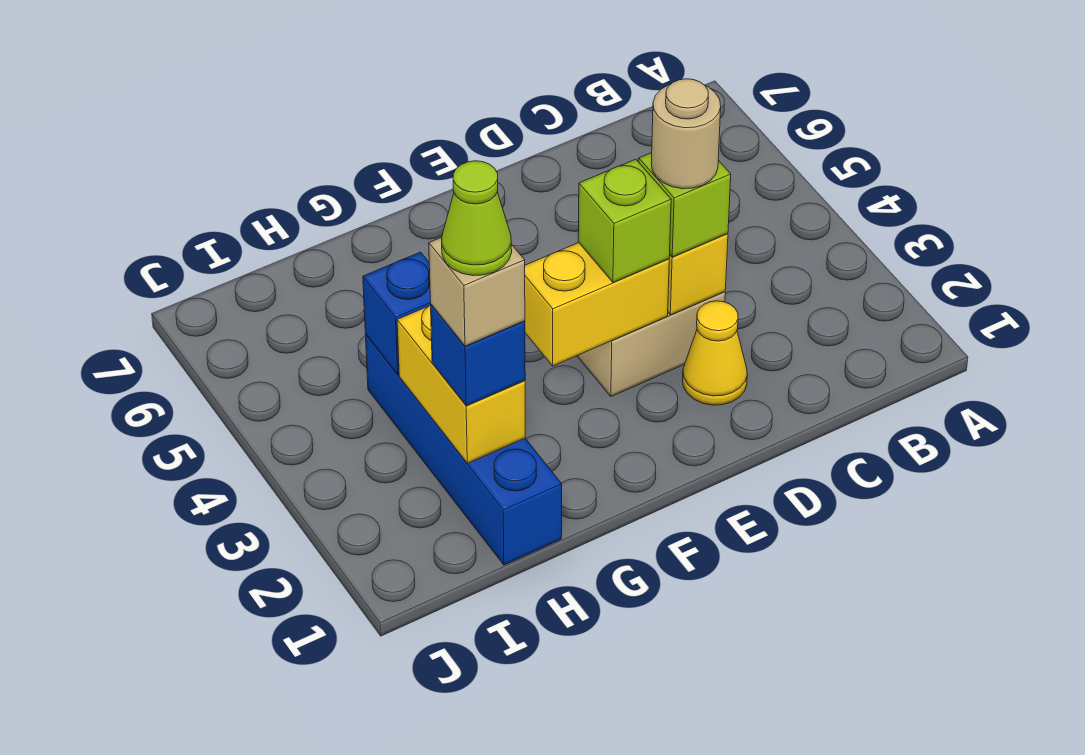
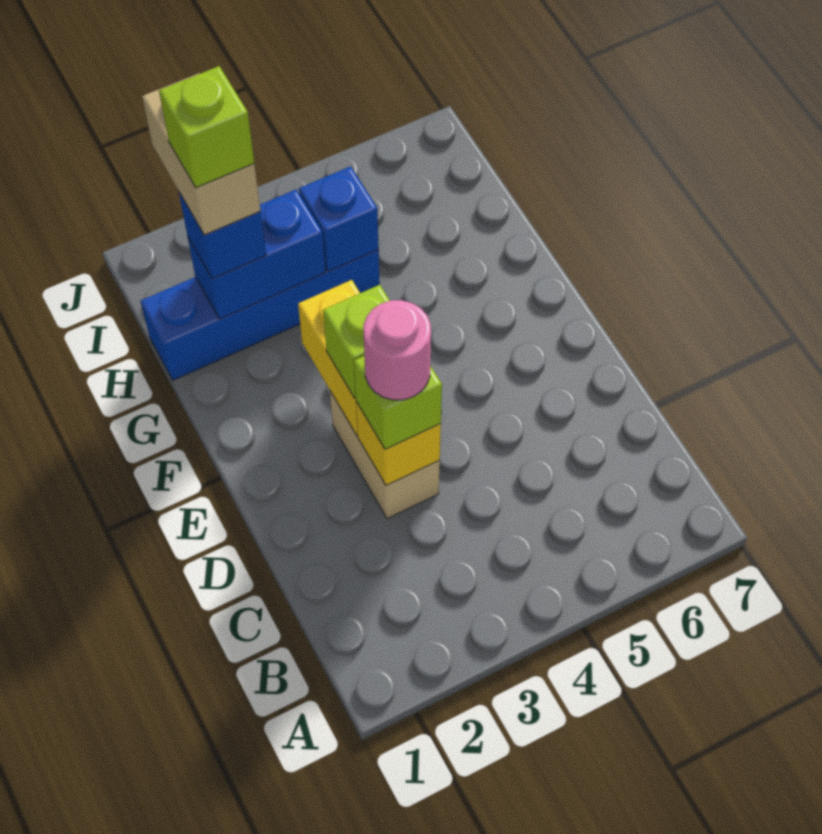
yellow cone D2 level 1 -> none
tan round brick D3 level 4 -> pink round brick D3 level 4
yellow brick H2:H3 level 2 -> blue brick H2:H3 level 2
tan brick H2 level 4 -> tan brick H2:I2 level 4
lime cone H2 level 5 -> lime brick H2 level 5

